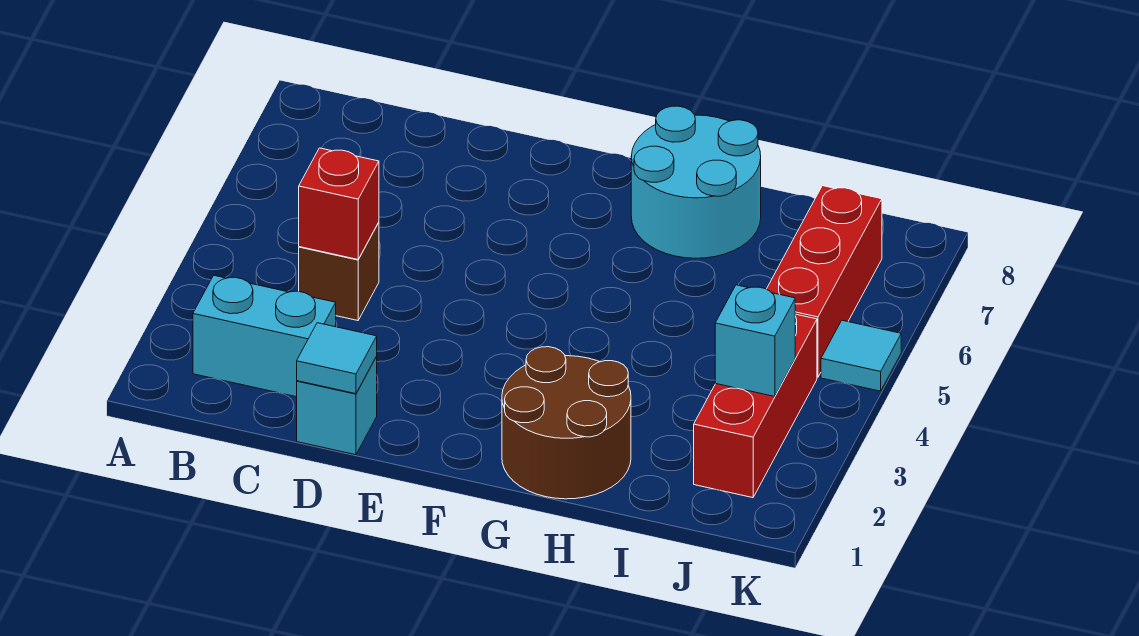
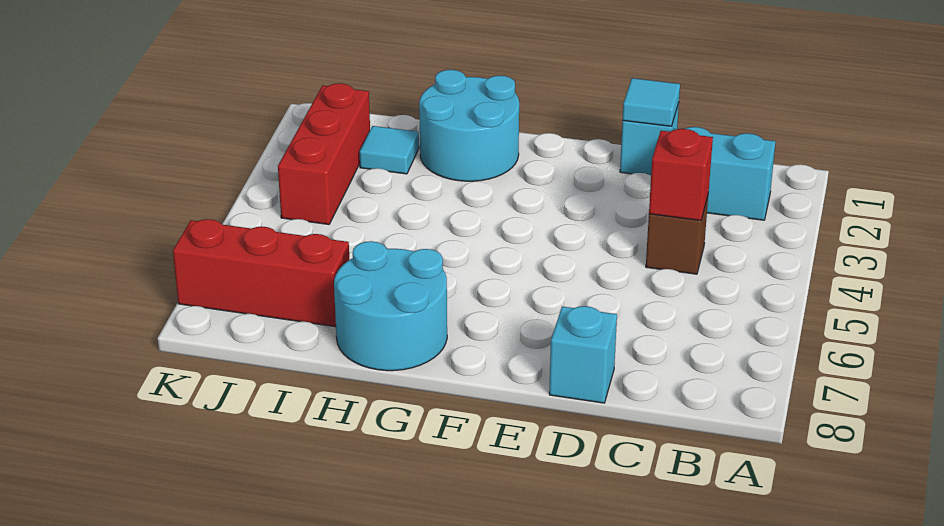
brown round brick G1:H2 level 1 -> cyan round brick G1:H2 level 1
cyan brick J3 level 2 -> cyan brick D8 level 1
red brick J5:J7 level 1 -> red brick I7:K7 level 1
cyan tile K5 level 1 -> cyan tile I2 level 1

